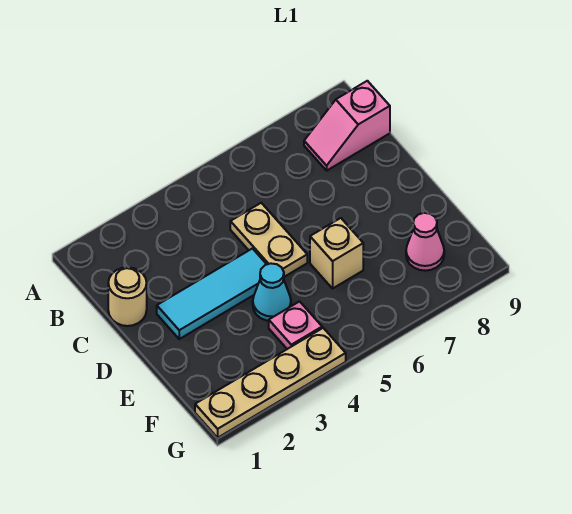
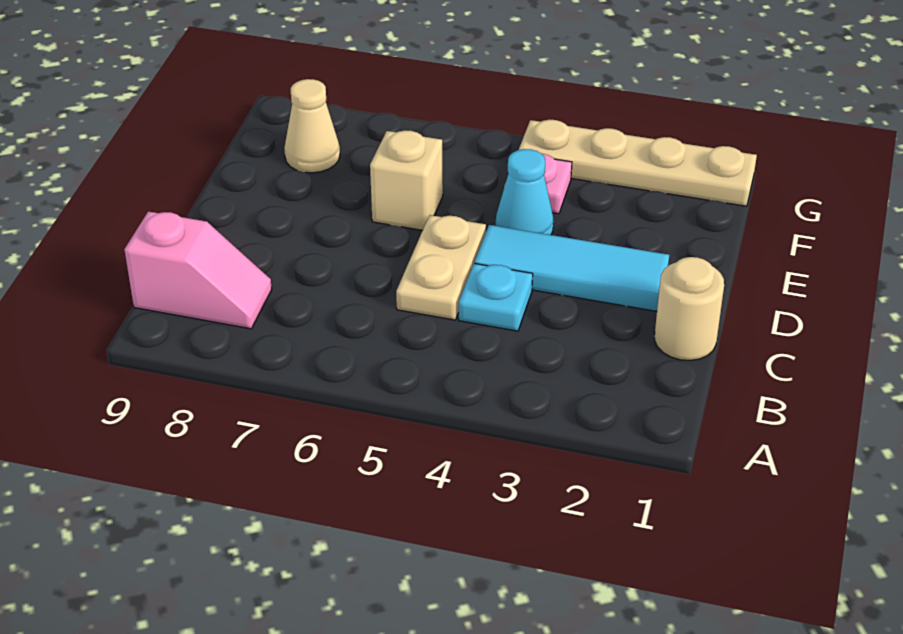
none -> cyan plate C4 level 1
pink cone F8 level 1 -> tan cone F8 level 1

